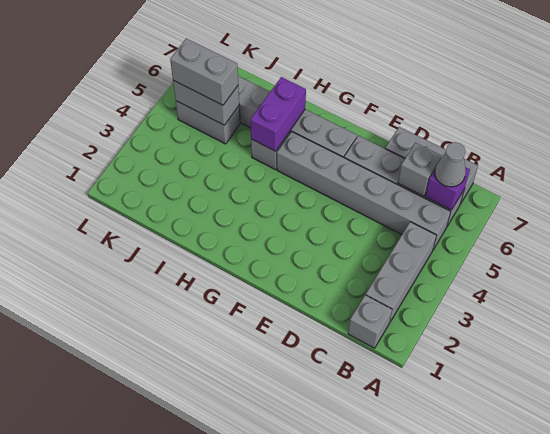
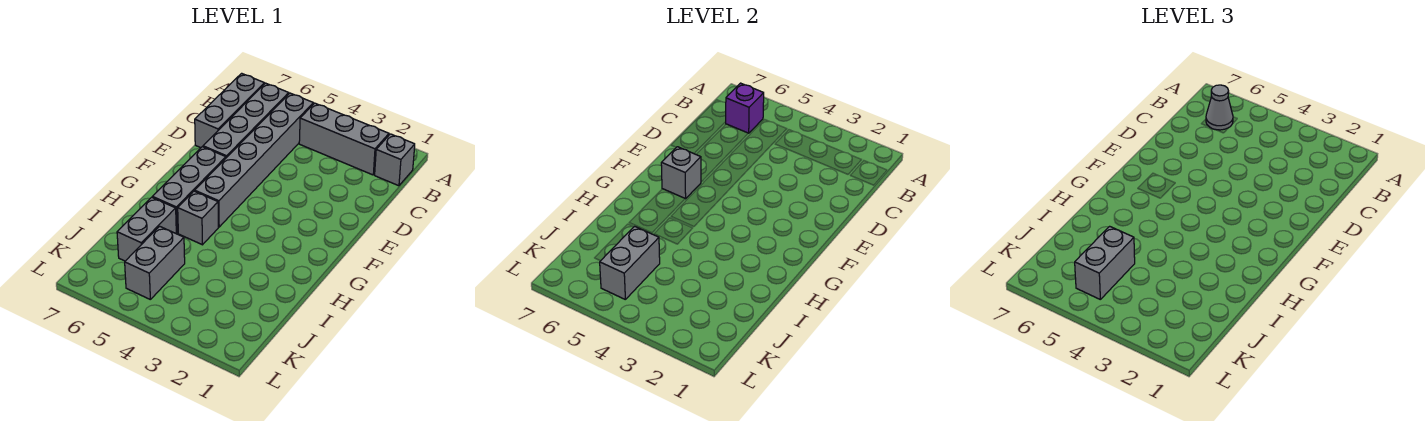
grey brick C6 level 2 -> grey brick F6 level 2
purple brick H5:H6 level 2 -> none

